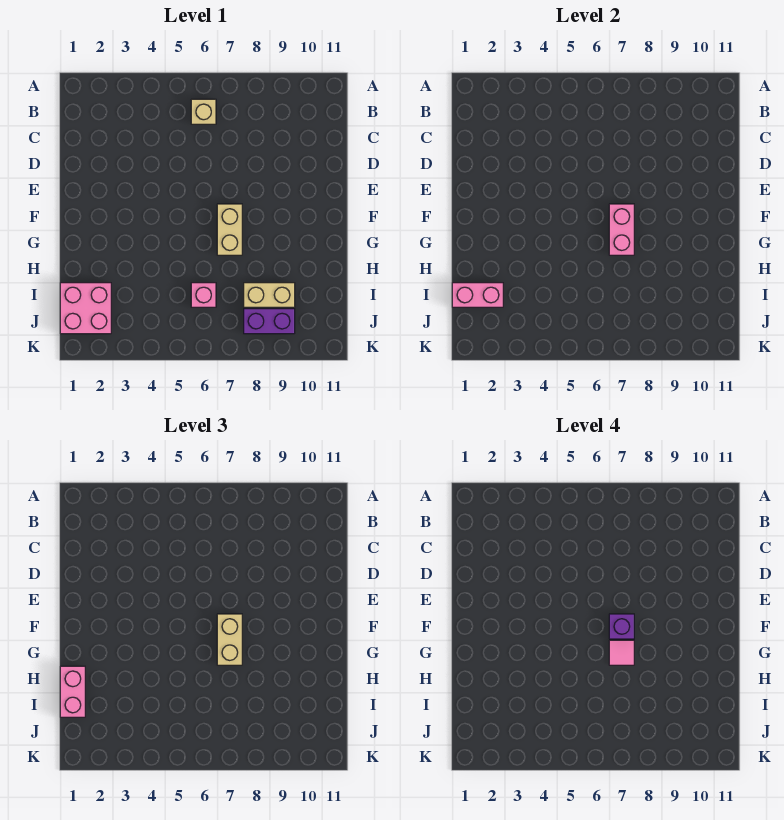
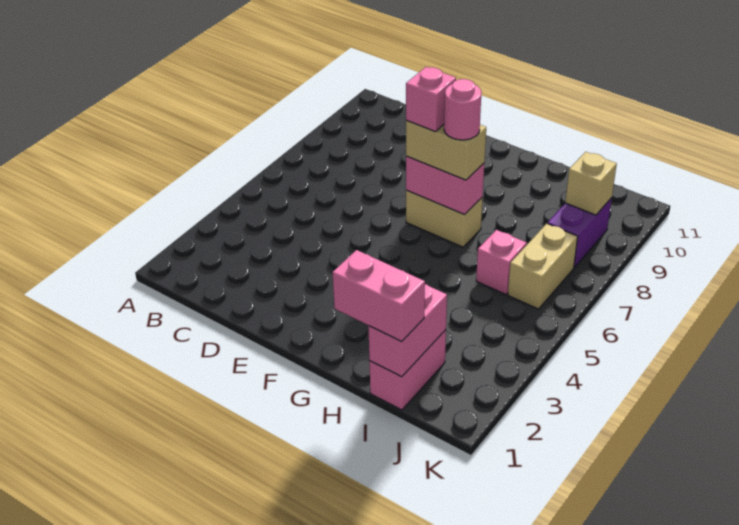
tan brick B6 level 1 -> tan brick J9 level 2
purple brick F7 level 4 -> pink brick F7 level 4
pink tile G7 level 4 -> pink round brick G7 level 4
pink brick I1:J2 level 1 -> pink brick I1:I2 level 1
tan brick I8:I9 level 1 -> tan brick J6:J7 level 1

